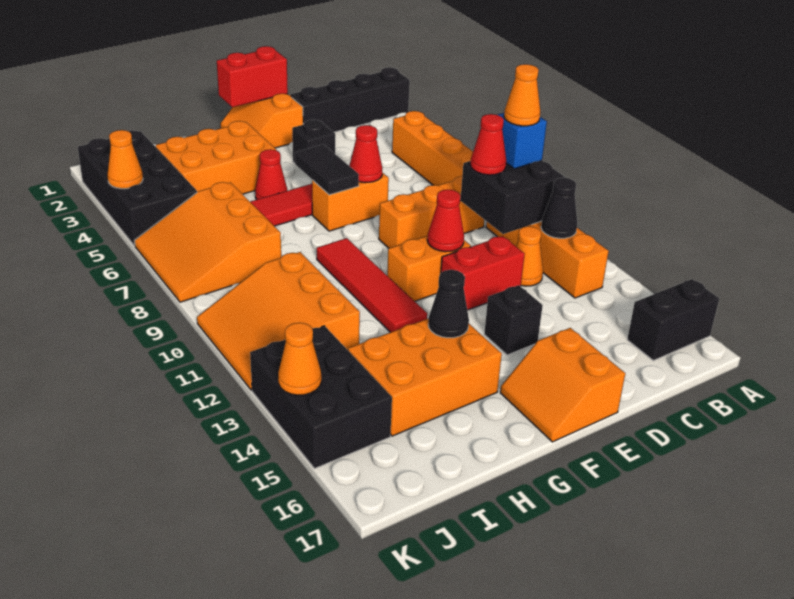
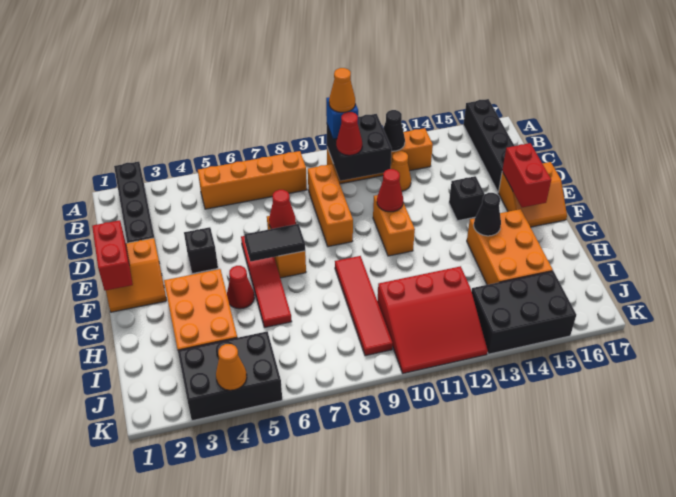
black brick A16:B16 level 1 -> black brick A16:D16 level 1
red brick D12:E12 level 1 -> red brick E16:F16 level 2
red tile G9:G12 level 1 -> red tile G9:J9 level 1
orange slope I6:K8 level 1 top I -> none
orange slope I10:K12 level 1 top I -> red slope I10:K12 level 1 top I
black brick J2:K5 level 1 -> black brick J3:K5 level 1
orange cone K14 level 2 -> none

